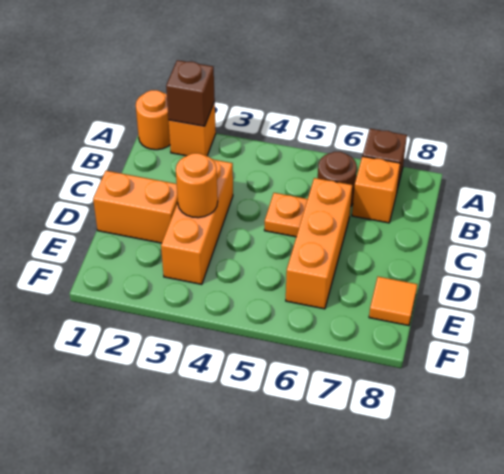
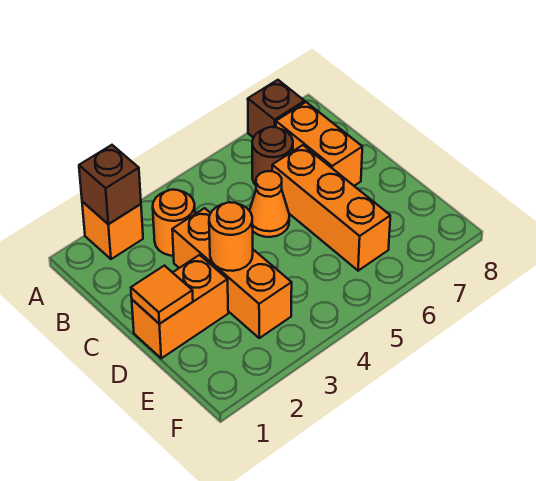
orange round brick A1 level 1 -> orange round brick B3 level 1
orange brick B7 level 1 -> orange brick B7:C7 level 1
orange plate C5 level 1 -> orange cone C5 level 1
orange tile E8 level 1 -> orange tile D1 level 2

